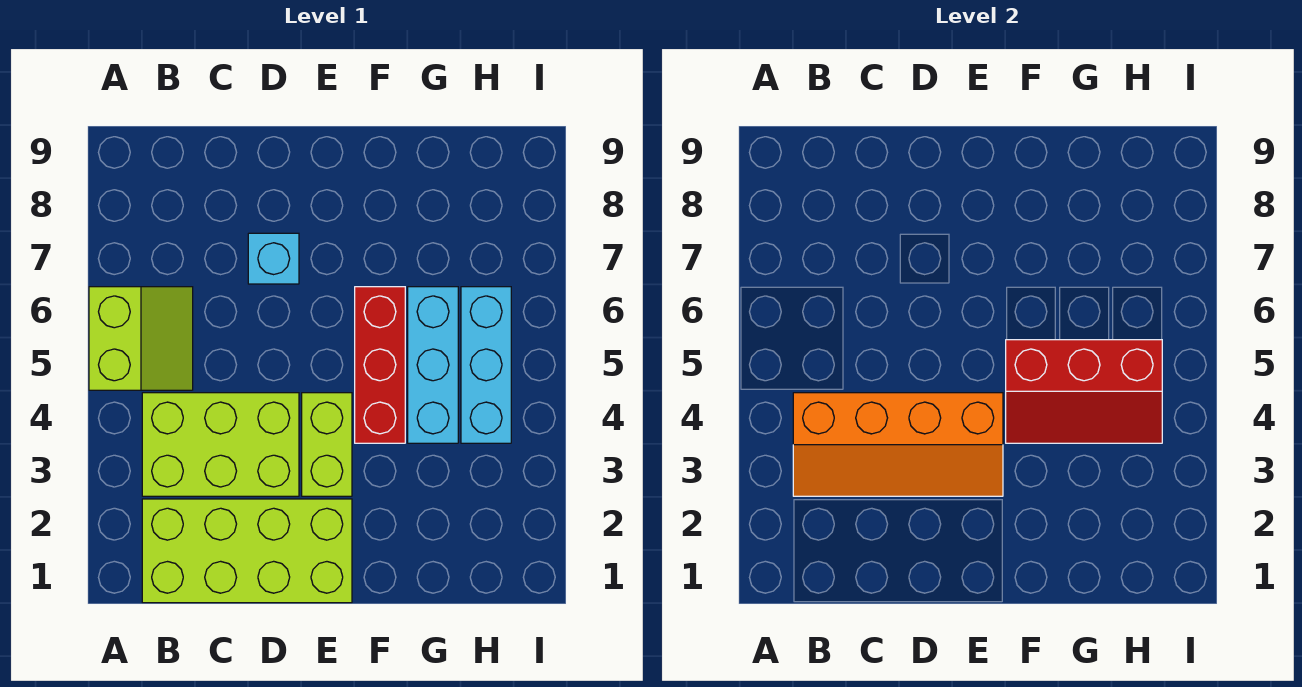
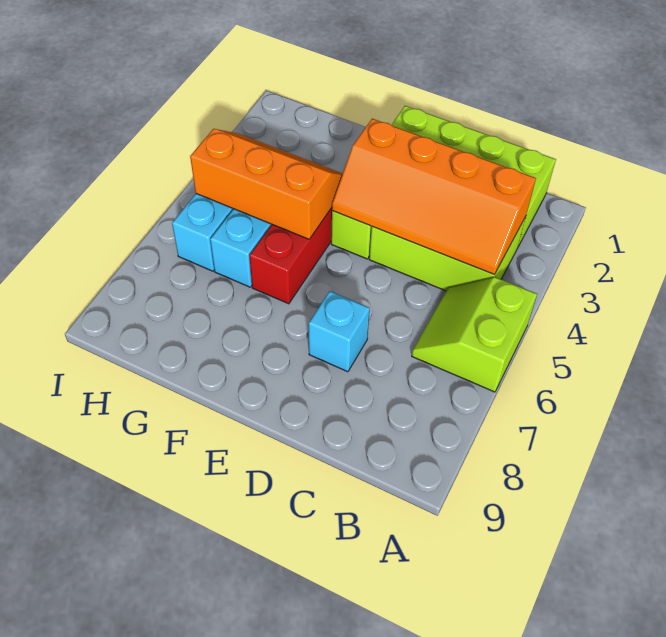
orange slope B3:E4 level 2 top 4 -> orange slope B3:E4 level 2 top 3
red slope F4:H5 level 2 top 5 -> orange slope F4:H5 level 2 top 5

